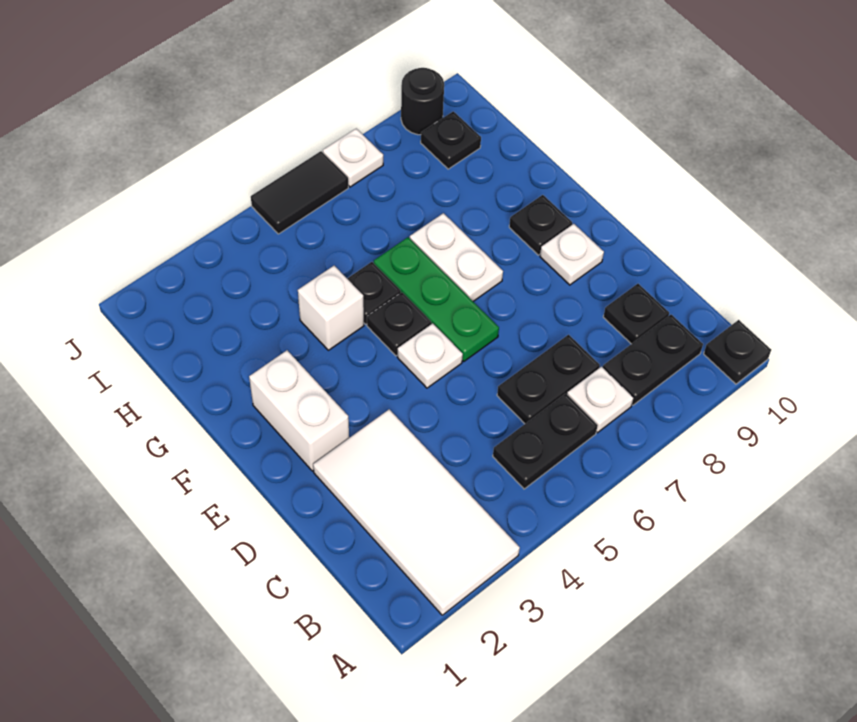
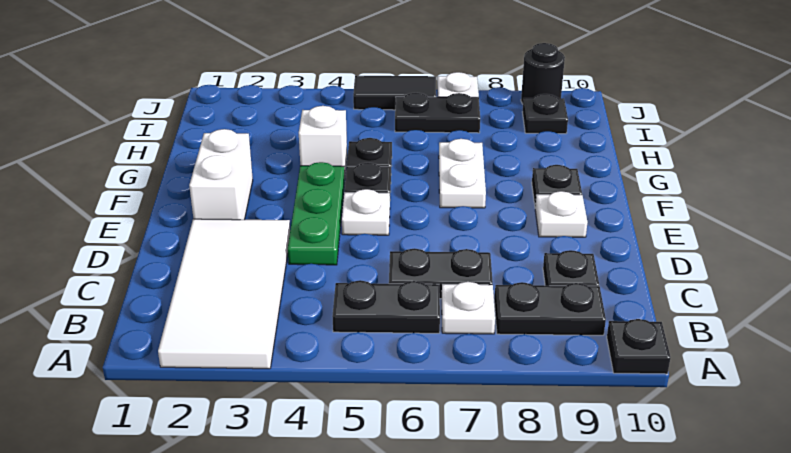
green plate E6:G6 level 1 -> green plate D4:F4 level 1
none -> black plate I6:I7 level 1

